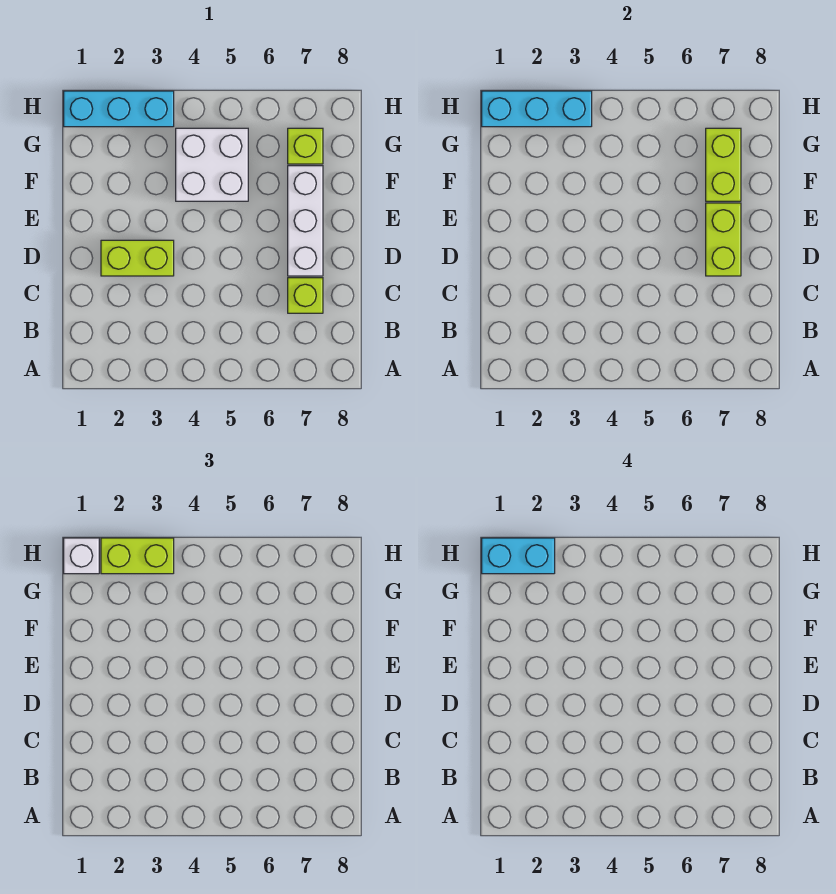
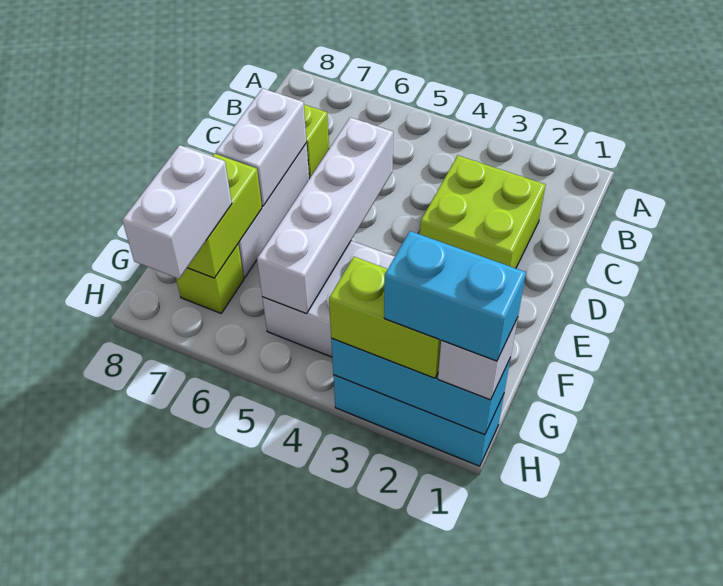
lime brick D2:D3 level 1 -> lime brick C2:D3 level 1
none -> white brick D5:G5 level 2
lime brick D7:E7 level 2 -> white brick D7:E7 level 2
none -> white brick G7:H7 level 3

